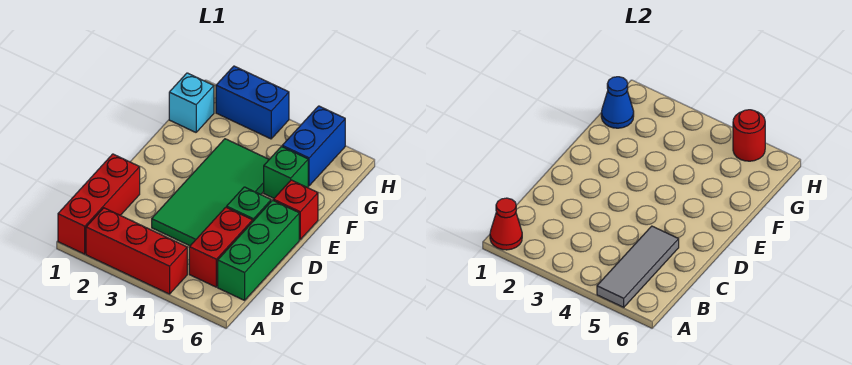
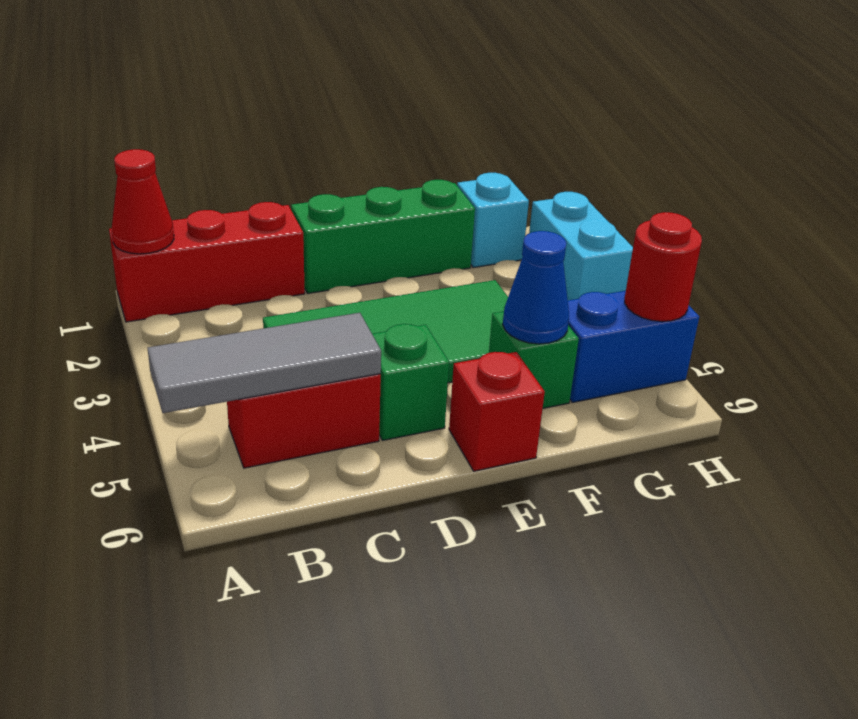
red brick A2:A4 level 1 -> none
green brick B6:D6 level 1 -> green brick D1:F1 level 1
blue cone G1 level 2 -> blue cone F5 level 2
blue brick H2:H3 level 1 -> cyan brick H2:H3 level 1

